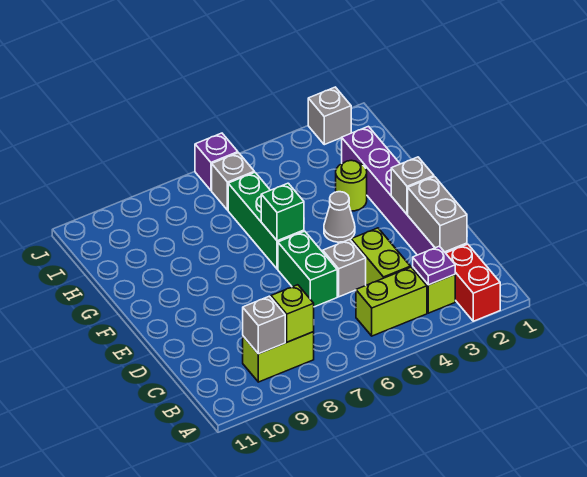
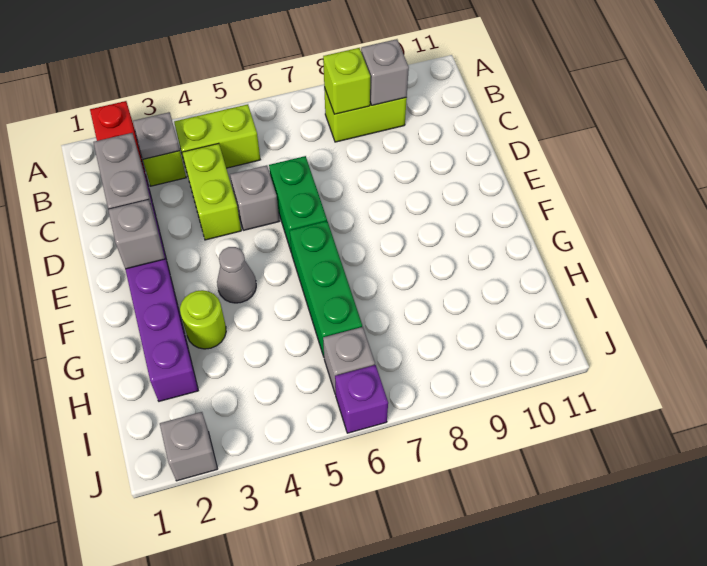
purple plate B3 level 2 -> grey plate B3 level 2
green brick F6 level 2 -> none

